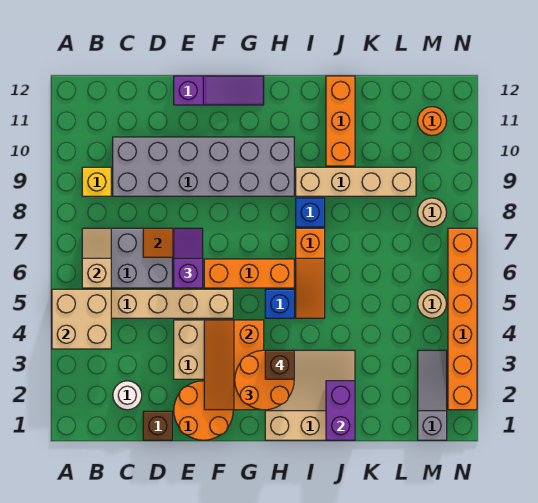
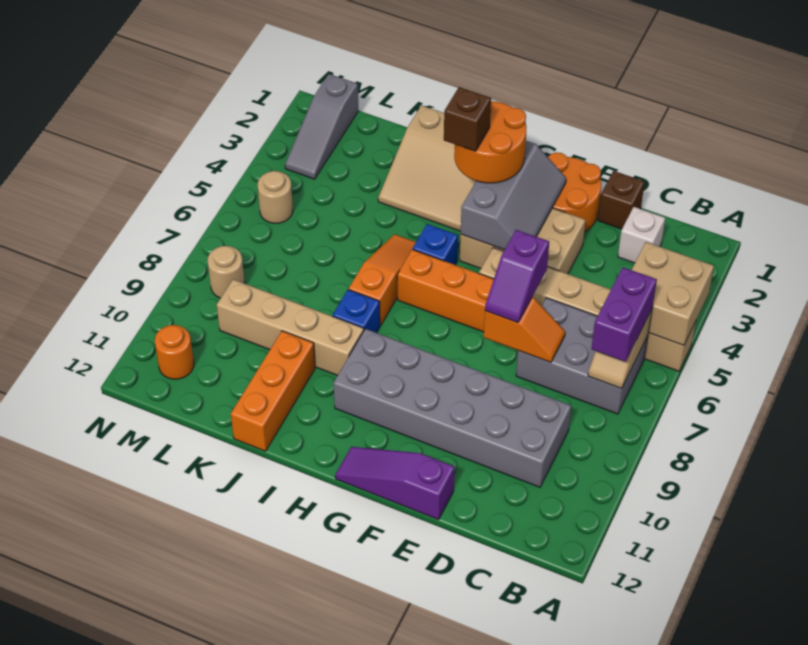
yellow brick B9 level 1 -> none
white round brick C2 level 1 -> white brick C2 level 1
orange slope F2:G4 level 2 top G -> grey slope F2:G4 level 2 top G
purple brick J1:J2 level 2 -> purple brick B6:B7 level 3
orange brick N2:N7 level 1 -> none

